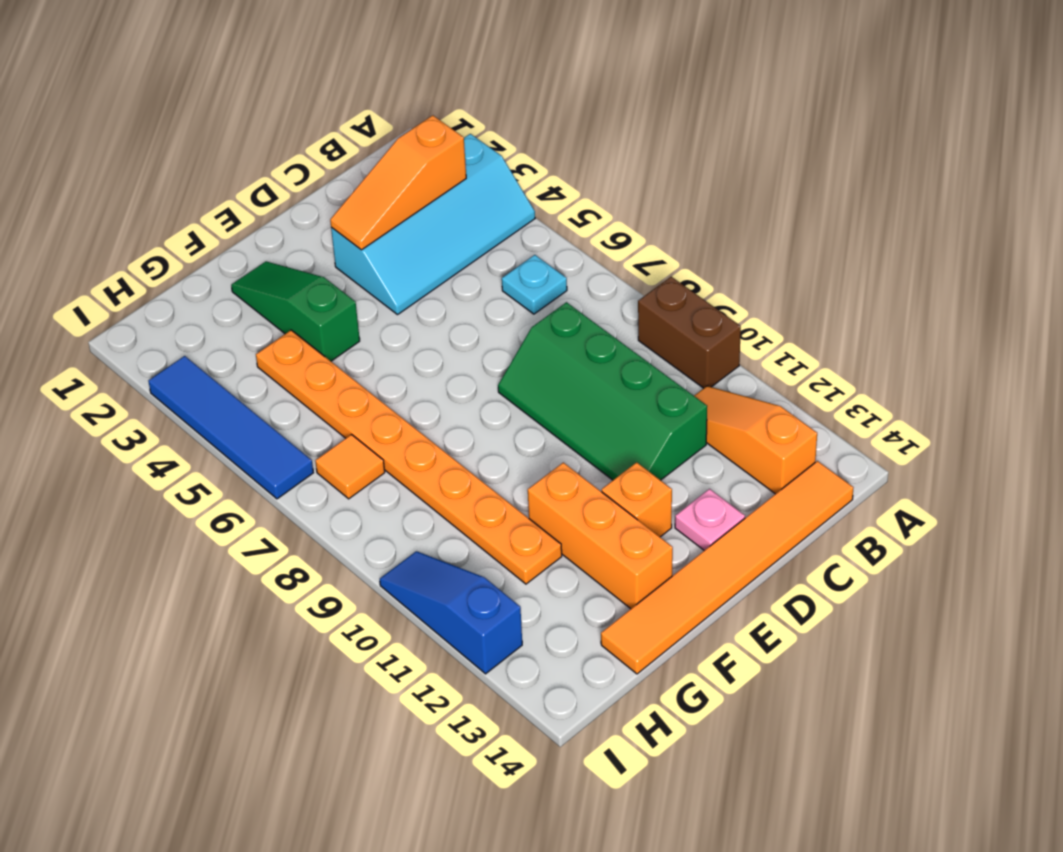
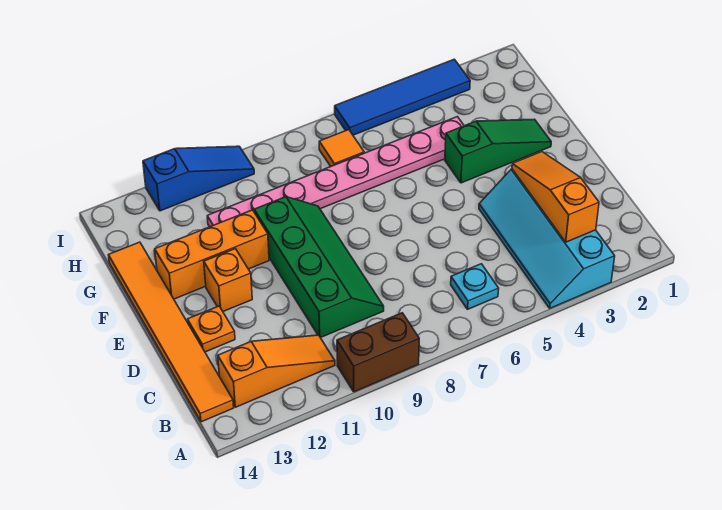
green slope C8:D11 level 1 top C -> green slope C9:F10 level 1 top 10
pink plate D13 level 1 -> orange plate D13 level 1
orange plate G4:G11 level 1 -> pink plate G4:G11 level 1

